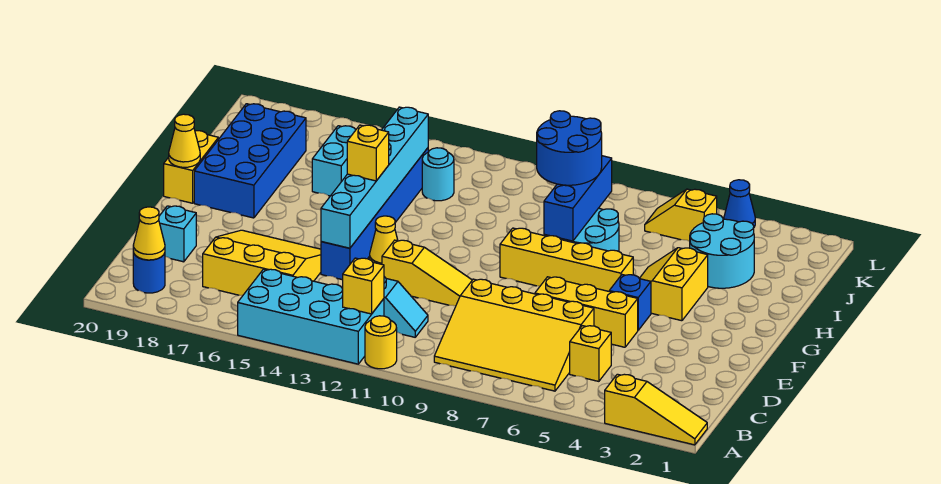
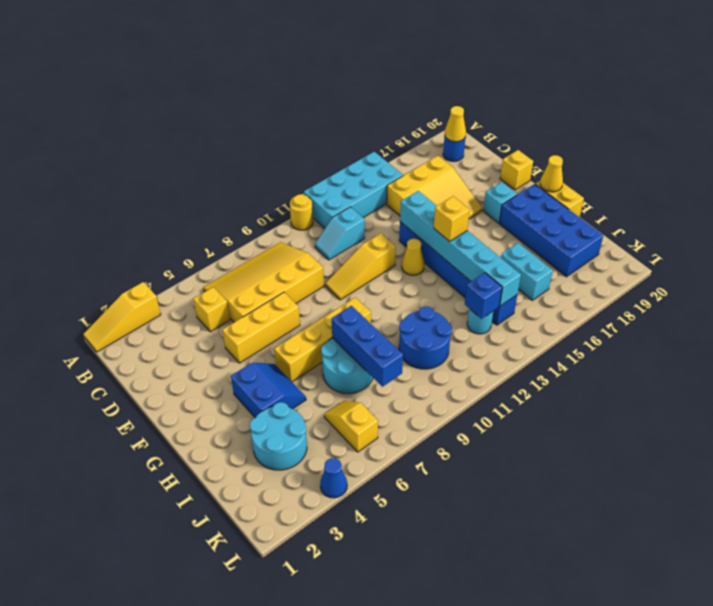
yellow brick B12 level 2 -> yellow brick E20 level 1
cyan brick D19 level 1 -> cyan brick F18 level 1
blue brick F5 level 1 -> blue brick J13 level 2
yellow slope G4:H5 level 1 top 4 -> blue slope G4:H5 level 1 top 4
blue round brick I8:J9 level 3 -> blue round brick I10:J11 level 1
yellow slope K5:K6 level 1 top 5 -> yellow slope J6:K6 level 1 top K

